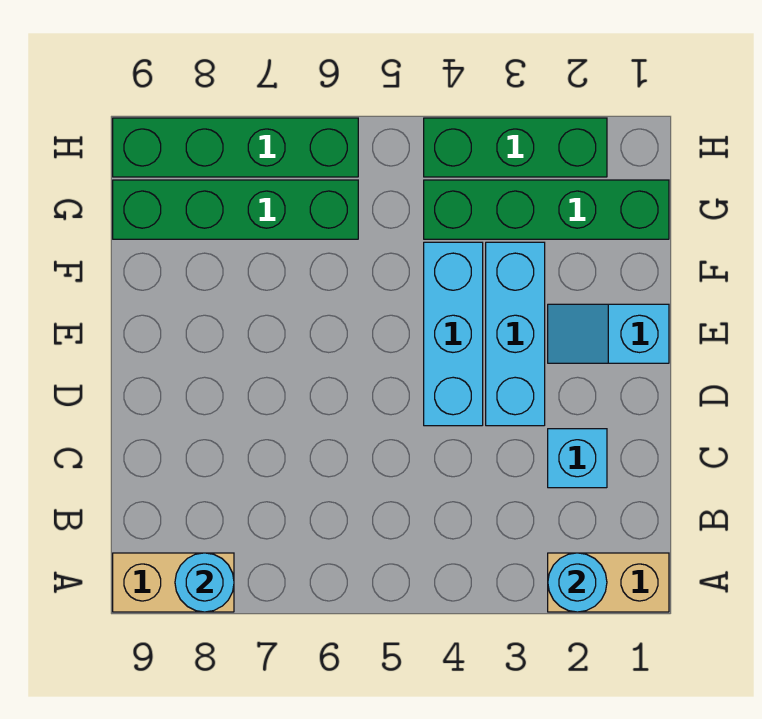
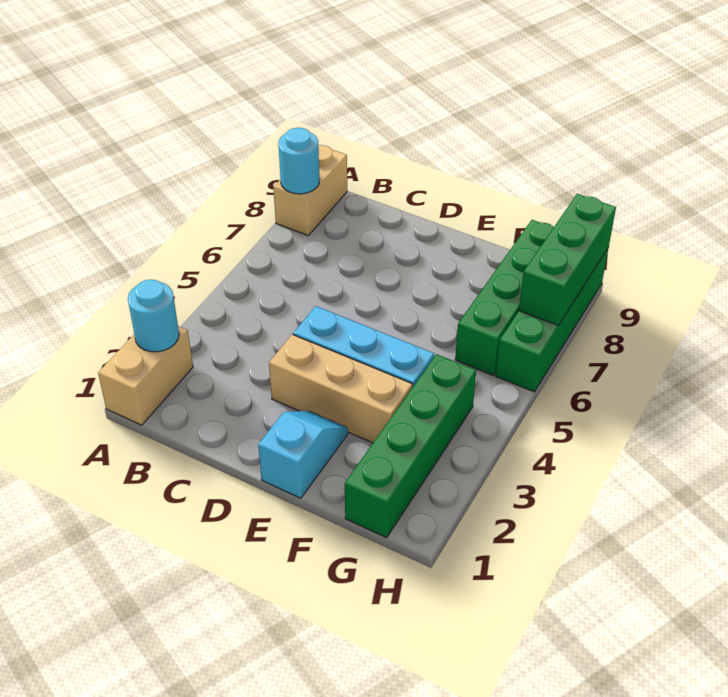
cyan brick C2 level 1 -> none
cyan brick D3:F3 level 1 -> tan brick D3:F3 level 1
green brick H2:H4 level 1 -> green brick H7:H9 level 2

